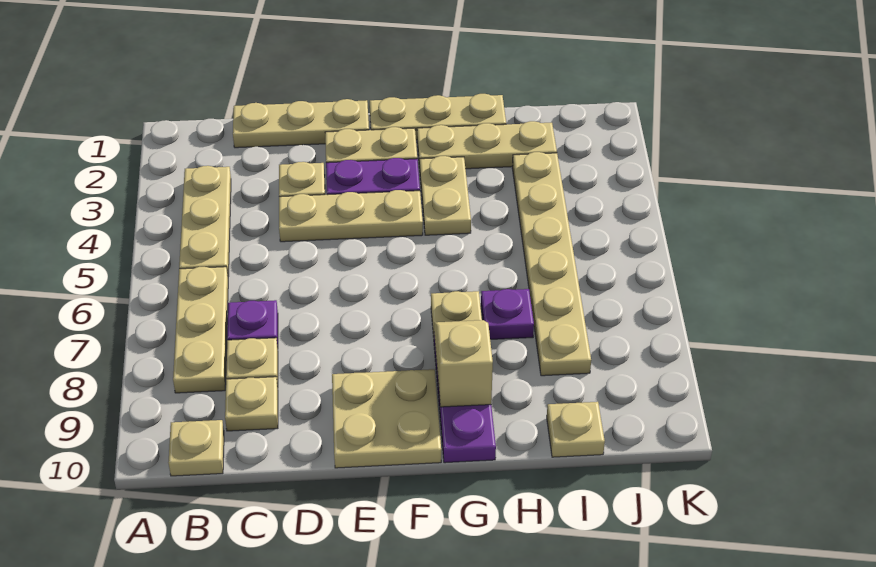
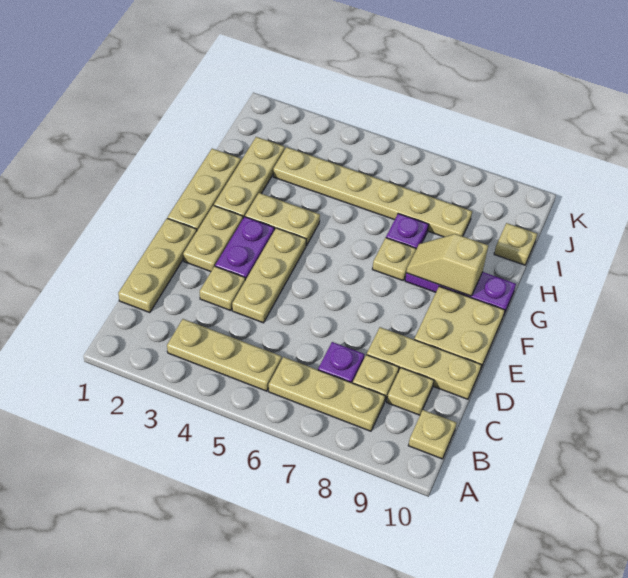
none -> tan plate D8:D10 level 1

